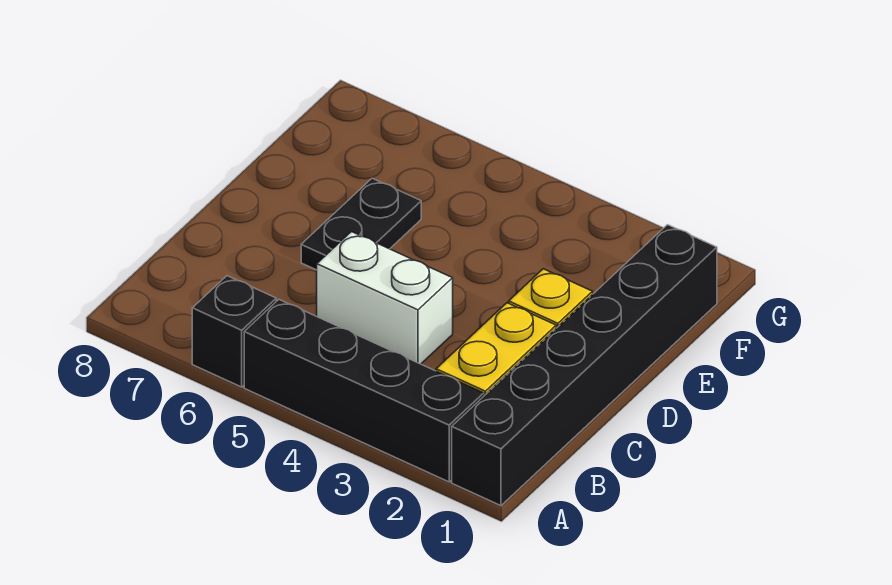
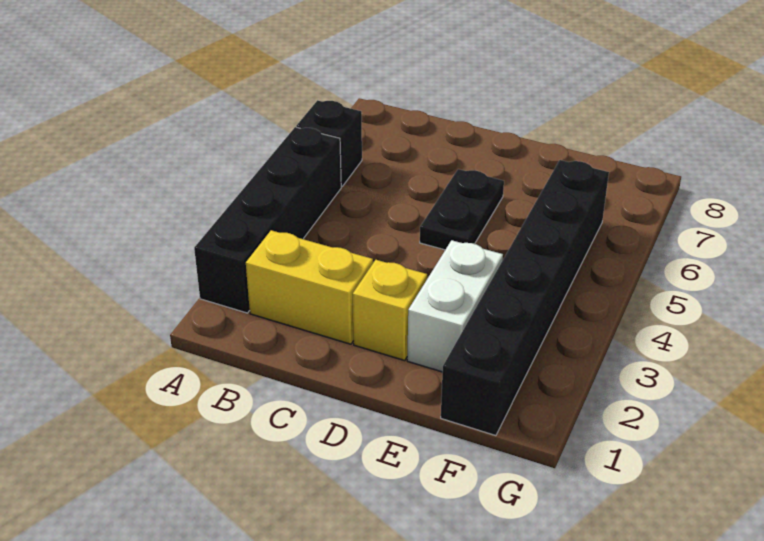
black brick A1:F1 level 1 -> black brick F1:F6 level 1
white brick C4:C5 level 1 -> white brick E2:E3 level 1
black plate D6:E6 level 1 -> black plate D5:D6 level 1

